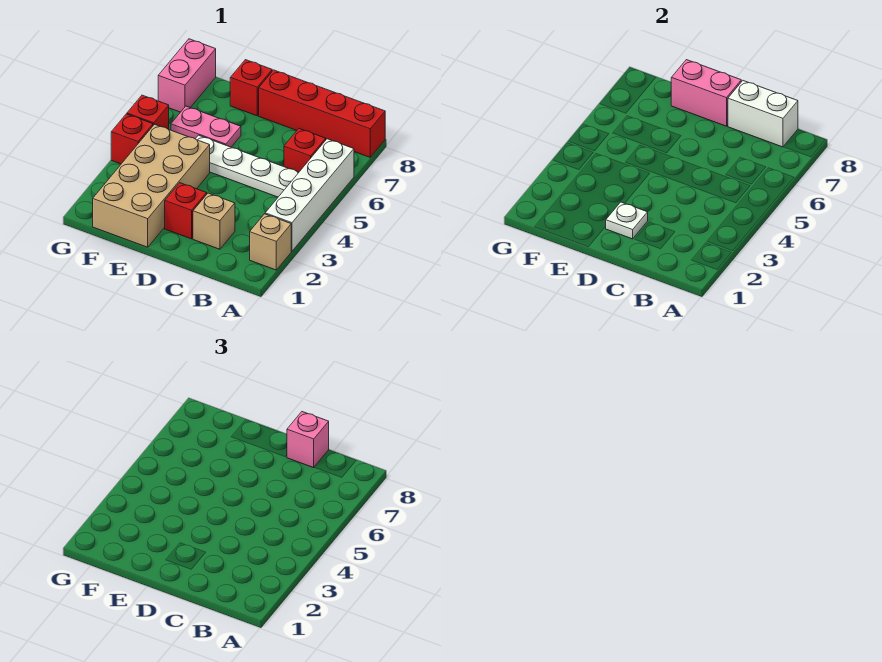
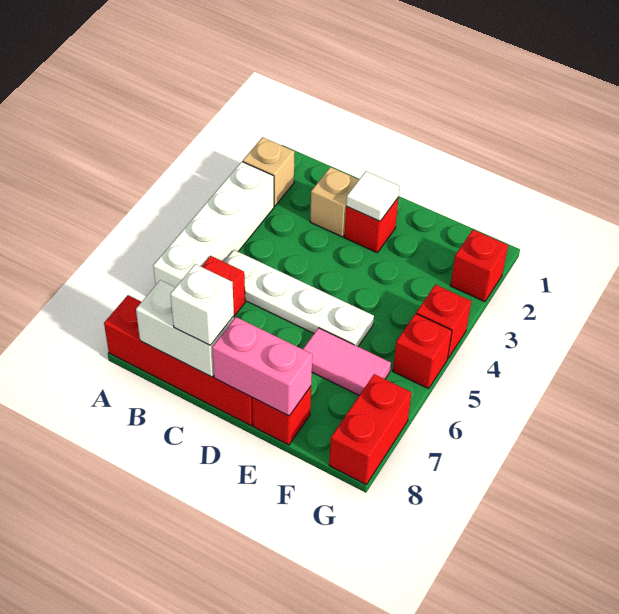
pink brick C8 level 3 -> white brick C8 level 3
white plate D2 level 2 -> white tile D2 level 2
tan brick E1:F4 level 1 -> none
pink plate E6:F6 level 1 -> pink tile E6:F6 level 1
none -> red brick G2 level 1
pink brick G7:G8 level 1 -> red brick G7:G8 level 1

